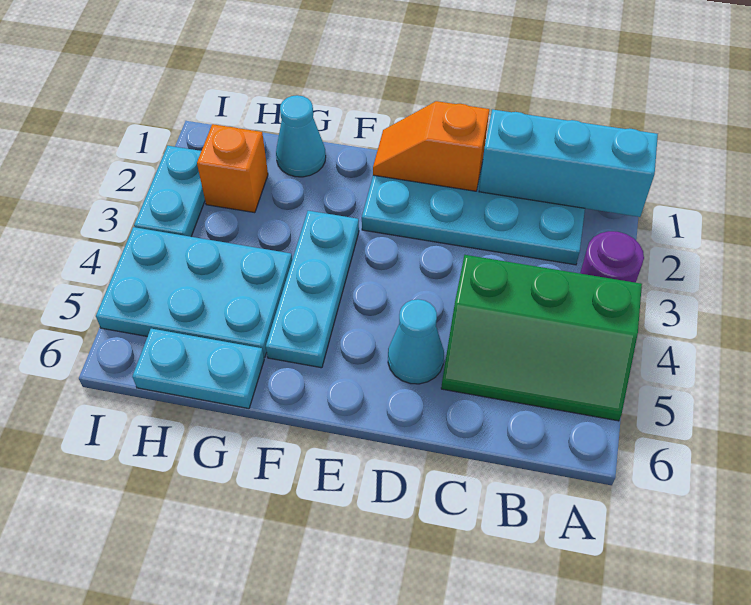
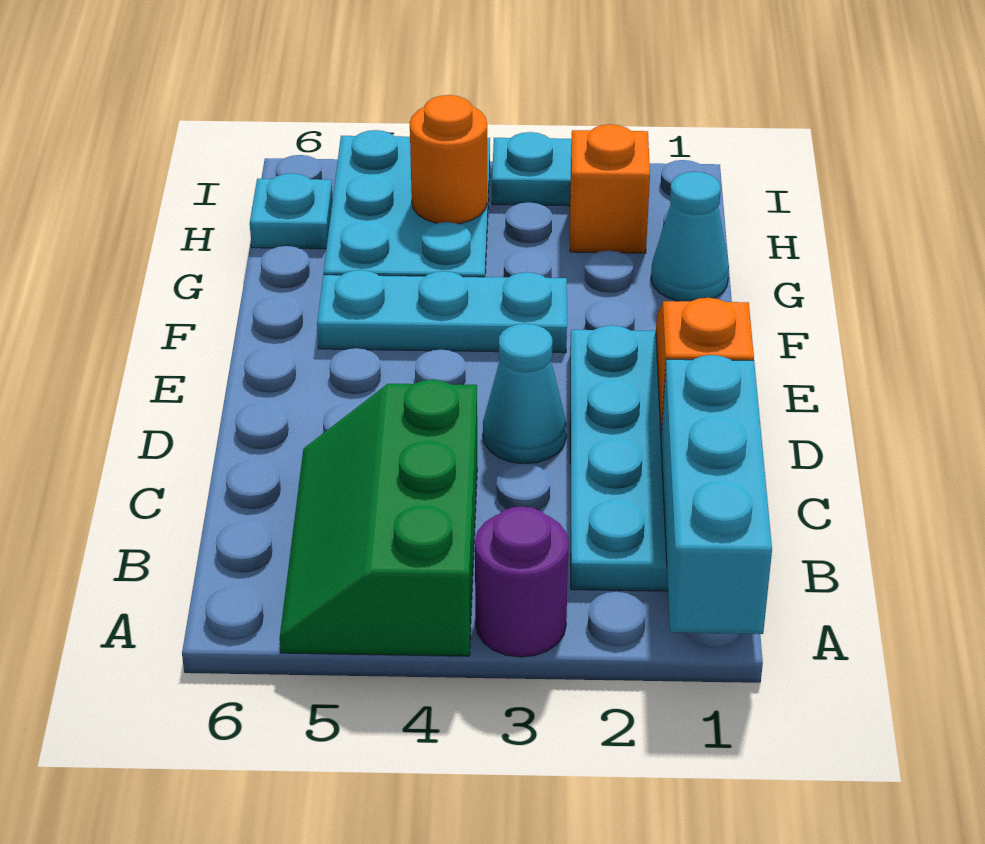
cyan cone D5 level 1 -> cyan cone D3 level 1
cyan plate G6:H6 level 1 -> cyan plate H6 level 1
none -> orange round brick H4 level 2

